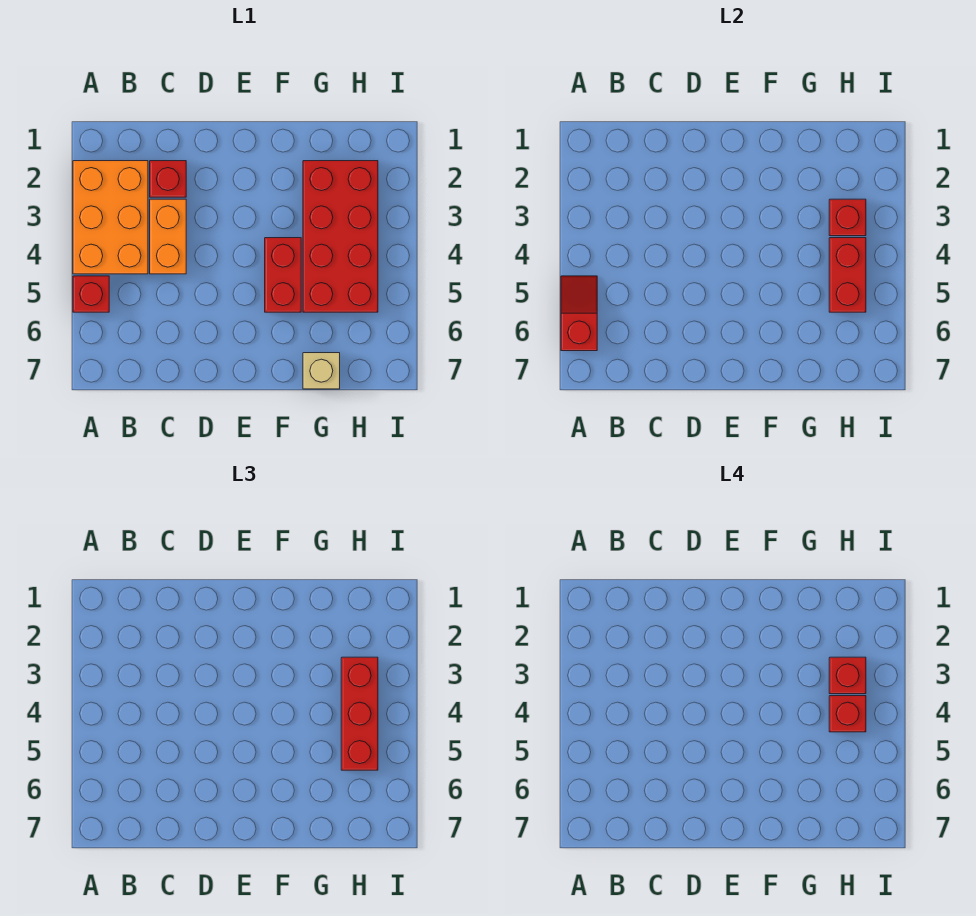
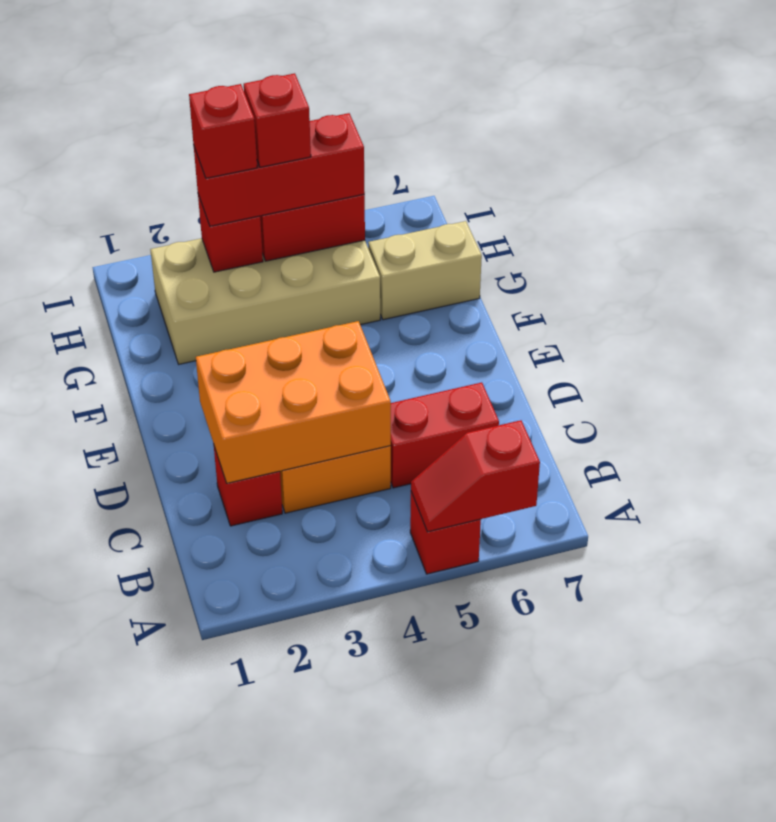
orange brick A2:B4 level 1 -> orange brick C2:D4 level 2
red brick F4:F5 level 1 -> red brick C5:C6 level 1
red brick G2:H5 level 1 -> tan brick G2:H5 level 1
tan brick G7 level 1 -> tan brick G6:G7 level 1

